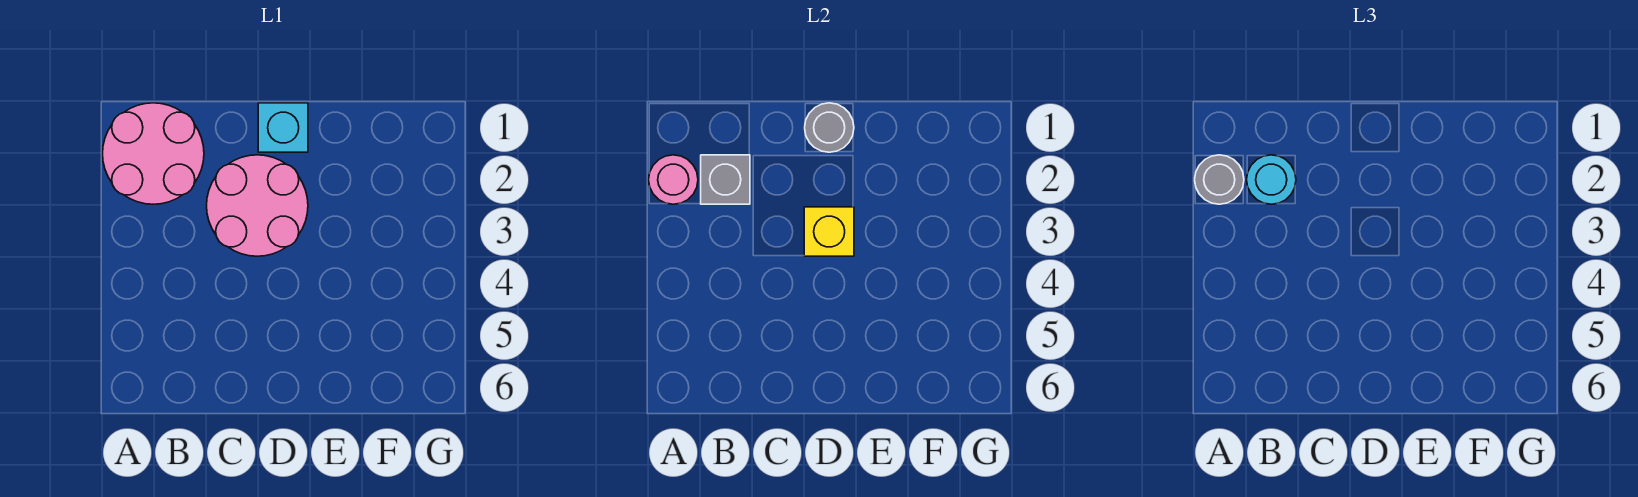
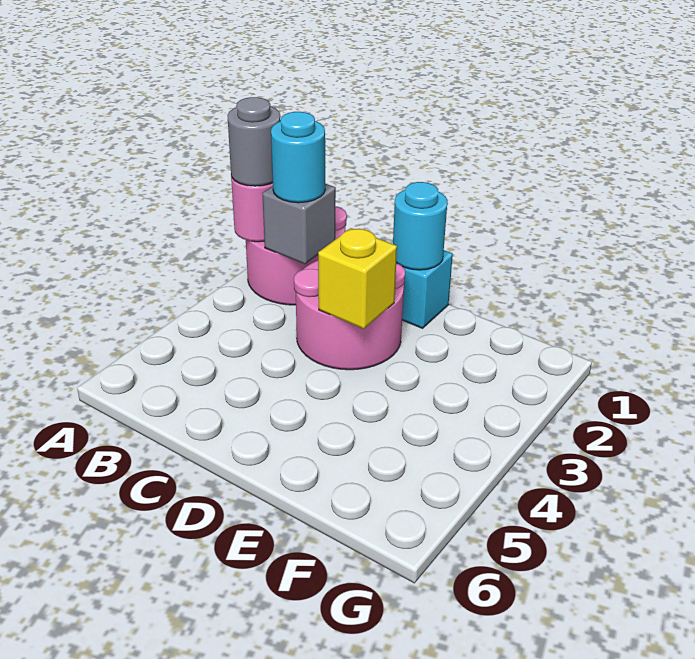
grey round brick D1 level 2 -> cyan round brick D1 level 2

